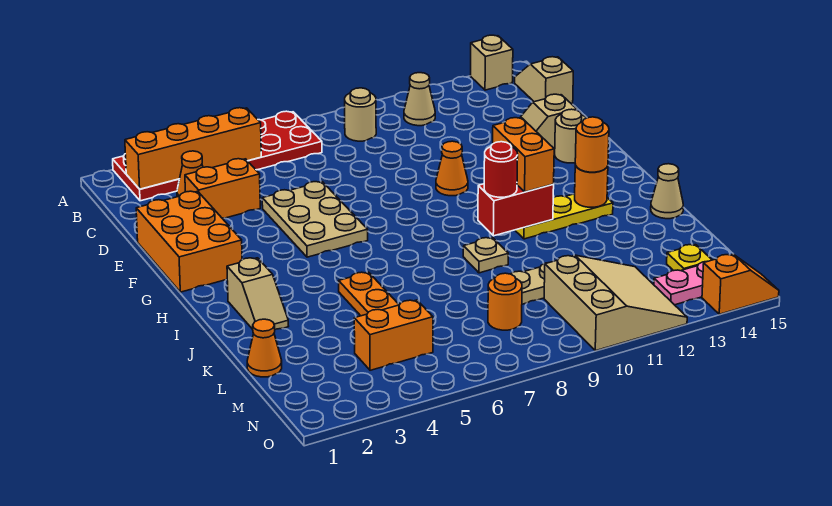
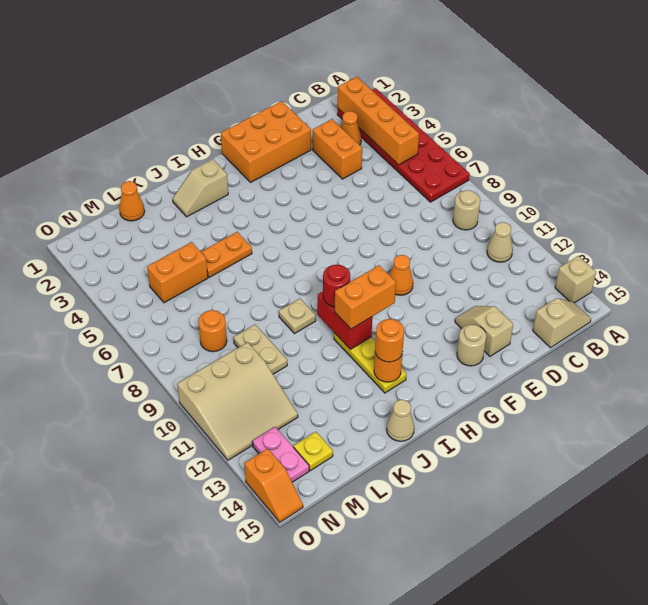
tan plate E5:G6 level 1 -> none
orange brick M4:M5 level 1 -> orange brick L5:M5 level 1

